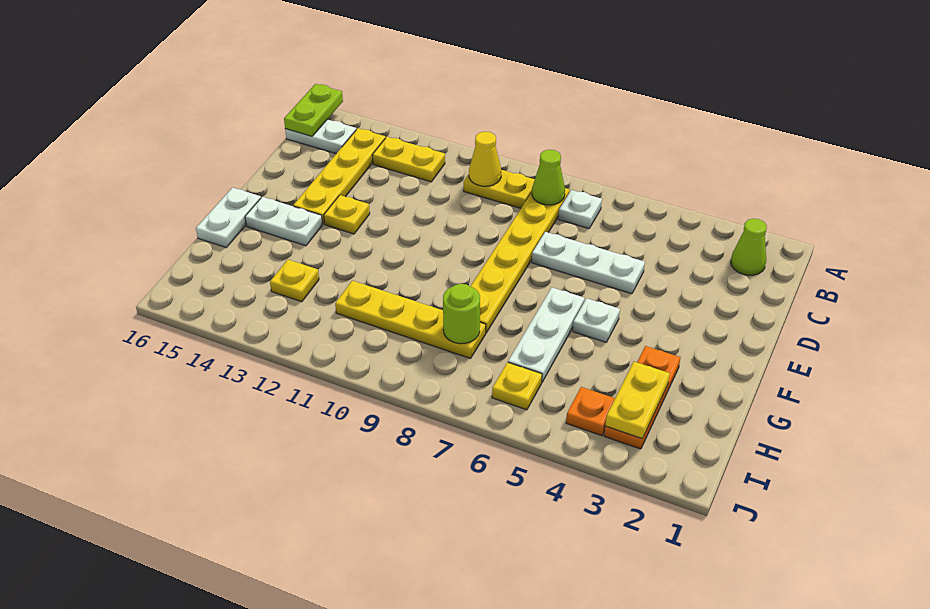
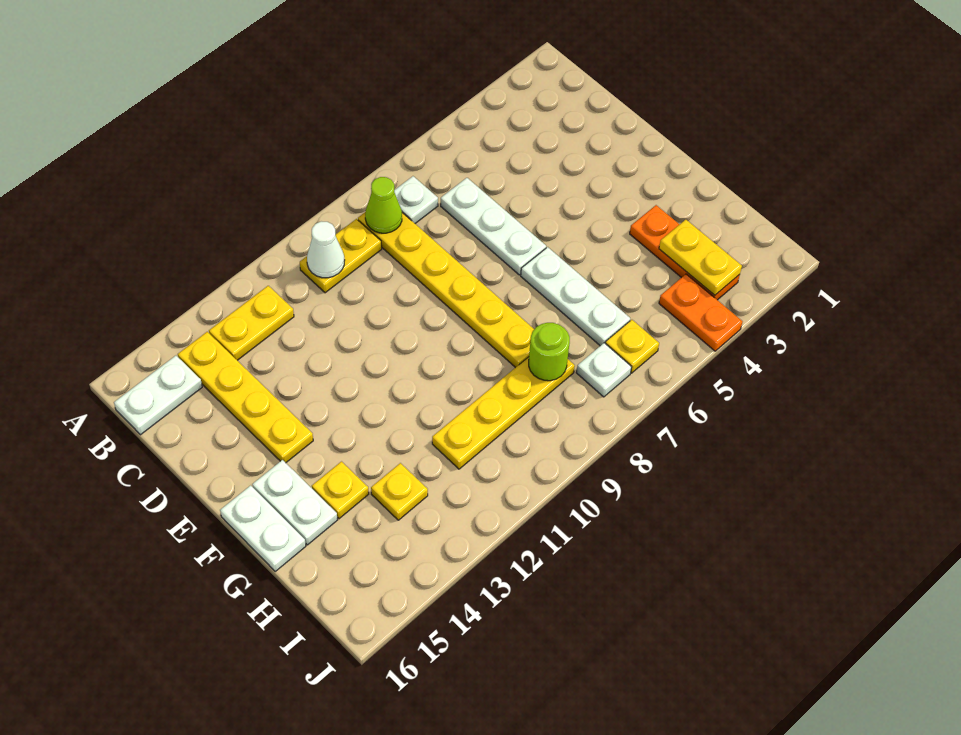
lime plate A16:B16 level 2 -> none
lime cone B2 level 1 -> none
yellow cone B10 level 2 -> white cone B10 level 2
white plate D5:D7 level 1 -> white plate C6:E6 level 1
yellow plate E13 level 1 -> yellow plate G14 level 1
white plate F5 level 1 -> white plate I7 level 1
white plate F14:F15 level 1 -> white plate F15:G15 level 1
orange plate I4 level 1 -> orange plate I4:J4 level 1

